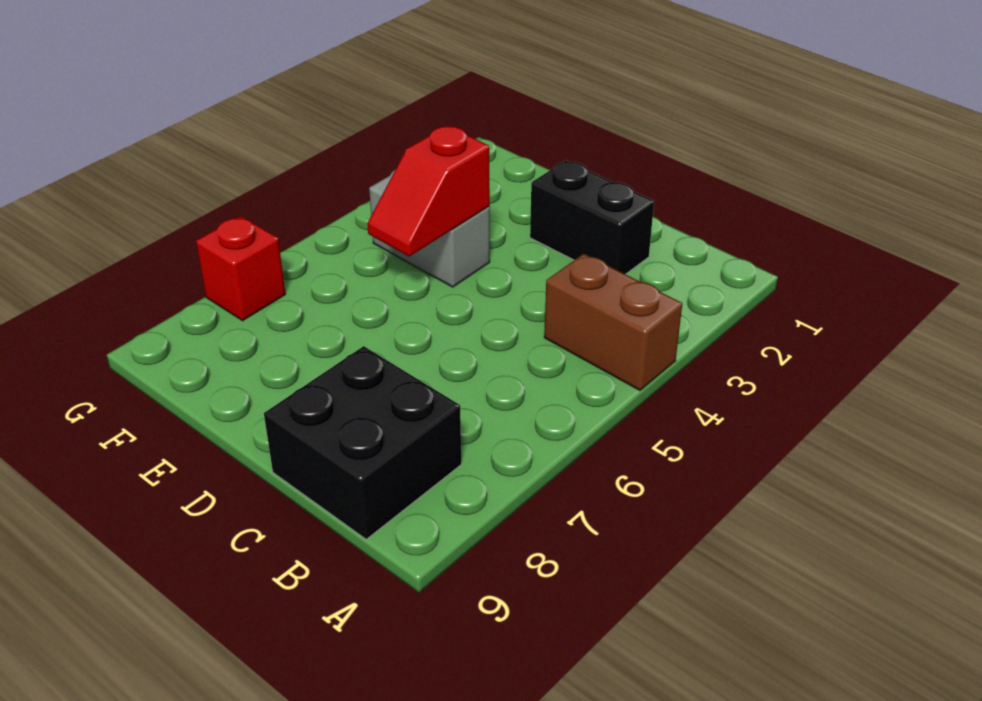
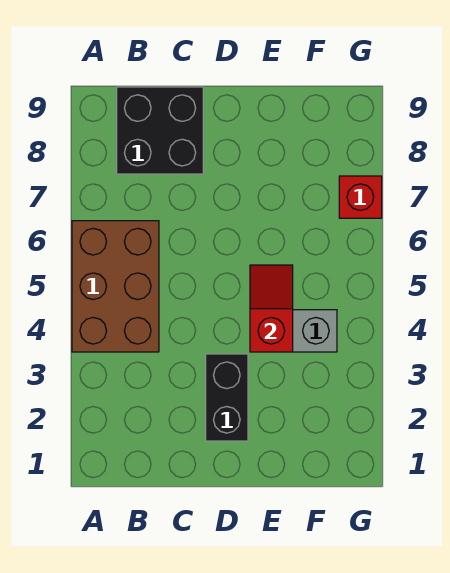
brown brick A4:B4 level 1 -> brown brick A4:B6 level 1
black brick C2:D2 level 1 -> black brick D2:D3 level 1

